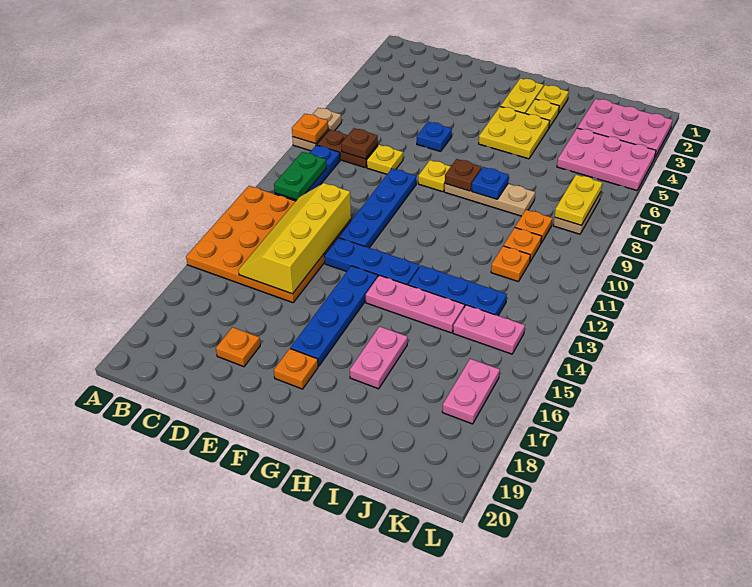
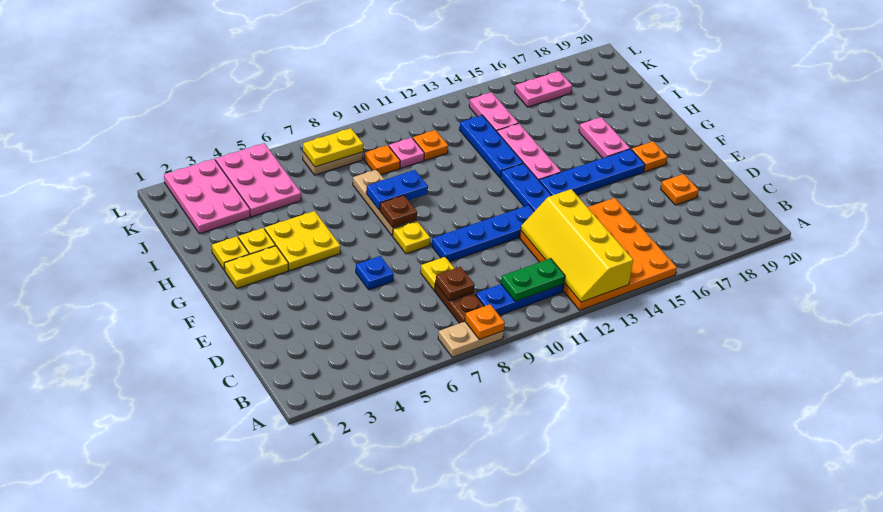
yellow slope C12:D15 level 2 top D -> yellow slope A12:D13 level 2 top 13
blue plate H8 level 2 -> blue plate H8:H9 level 2
pink plate H16:H17 level 1 -> pink plate G17:H17 level 1
orange plate J10 level 1 -> pink plate J10 level 1

